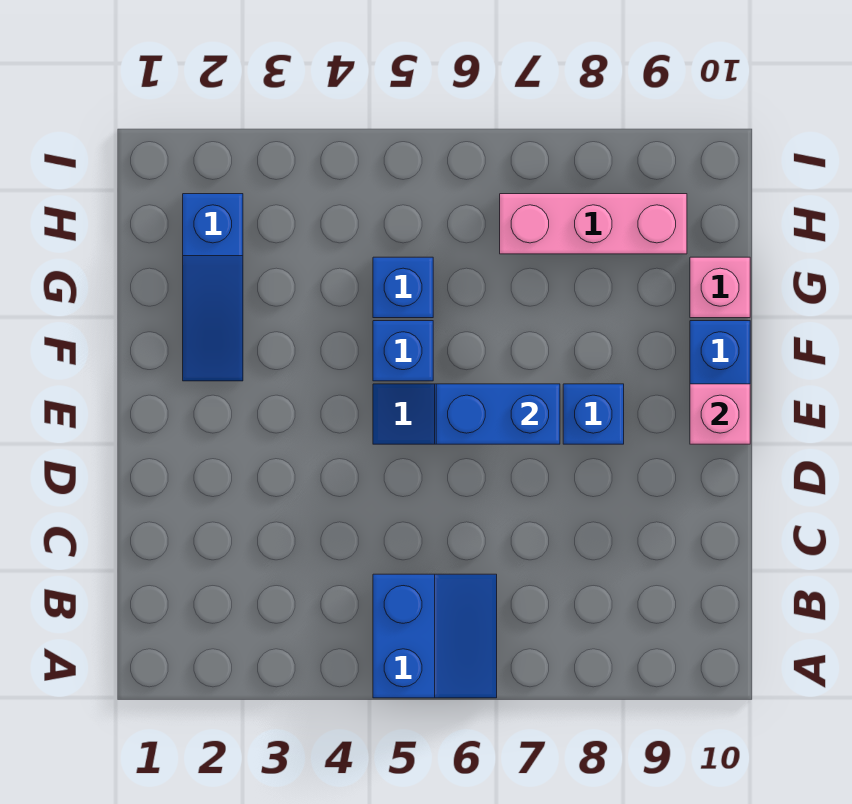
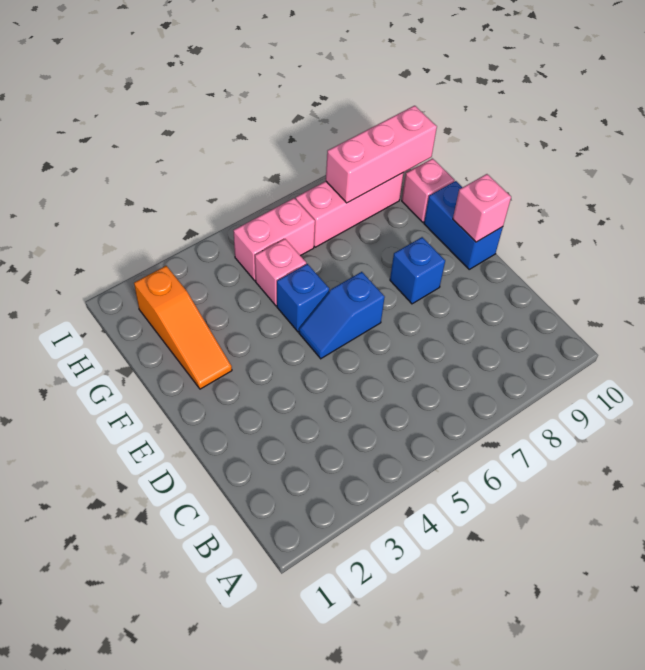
blue slope A5:B6 level 1 top 5 -> none
blue brick E6:E7 level 2 -> none
blue slope F2:H2 level 1 top H -> orange slope F2:H2 level 1 top H
blue brick G5 level 1 -> pink brick G5 level 1
none -> pink brick H5:H6 level 1
none -> pink brick H8:H10 level 2

